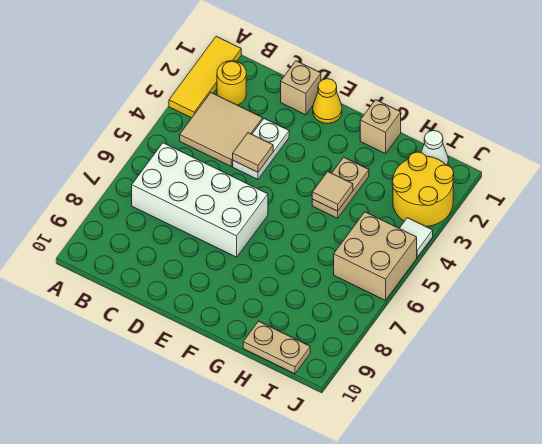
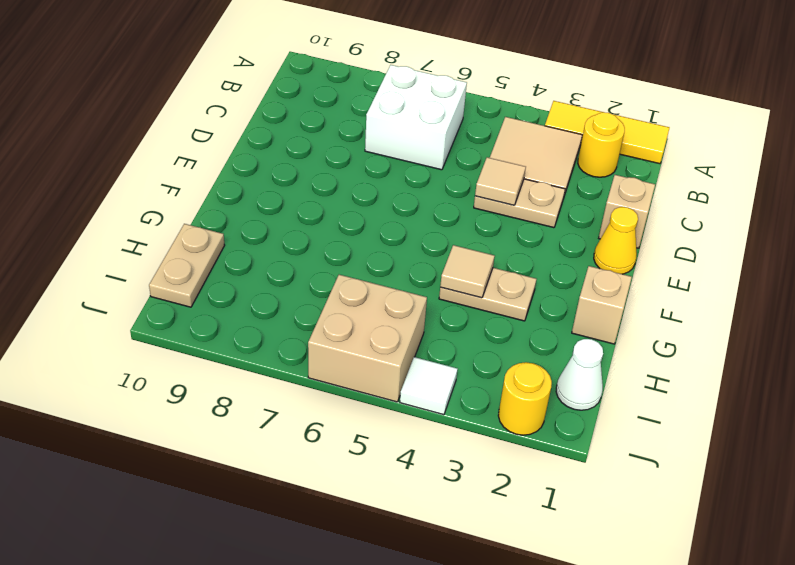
white brick B6:E7 level 1 -> white brick B6:C7 level 1
white plate D3:D4 level 1 -> tan plate D3:D4 level 1
yellow round brick I2:J3 level 1 -> yellow round brick J2 level 1

